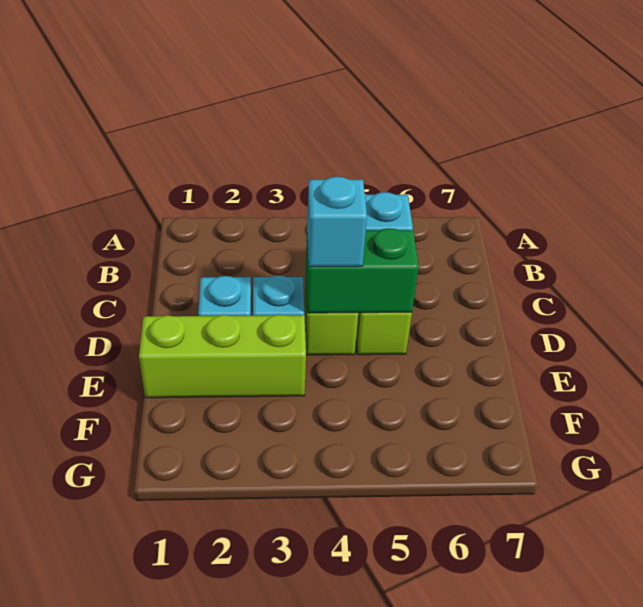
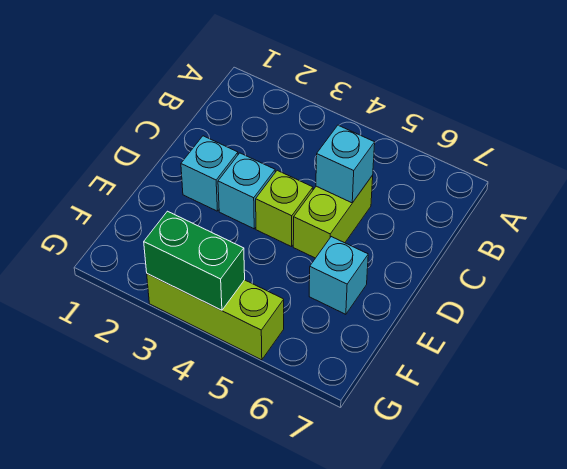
green brick D4:D5 level 2 -> green brick G3:G4 level 2
cyan brick D4 level 3 -> cyan brick E6 level 1
lime brick E1:E3 level 1 -> lime brick G3:G5 level 1

